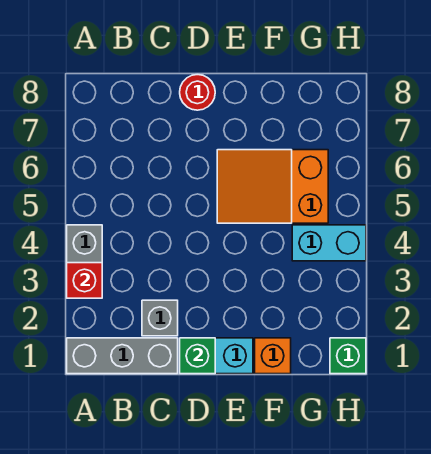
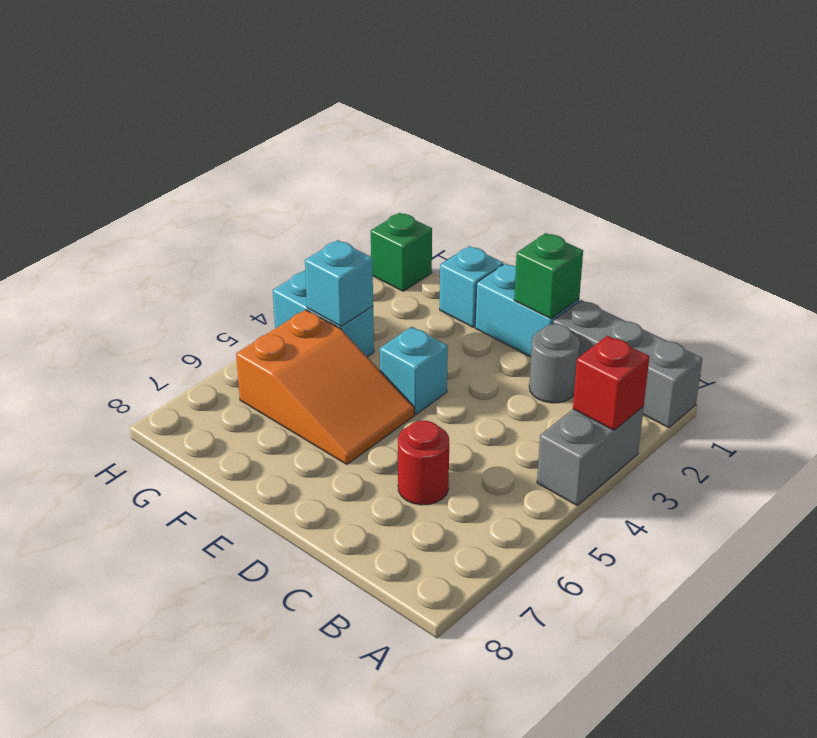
grey brick C2 level 1 -> grey round brick C2 level 1
red round brick D8 level 1 -> red round brick C6 level 1
none -> cyan brick E4 level 1
orange brick F1 level 1 -> cyan brick F1 level 1
none -> cyan brick G4 level 2

